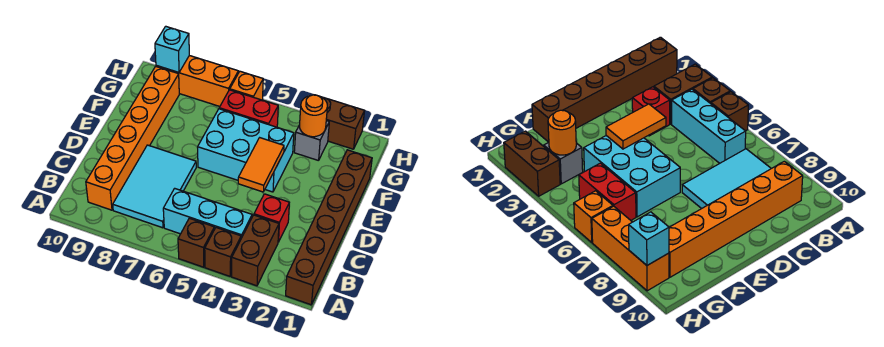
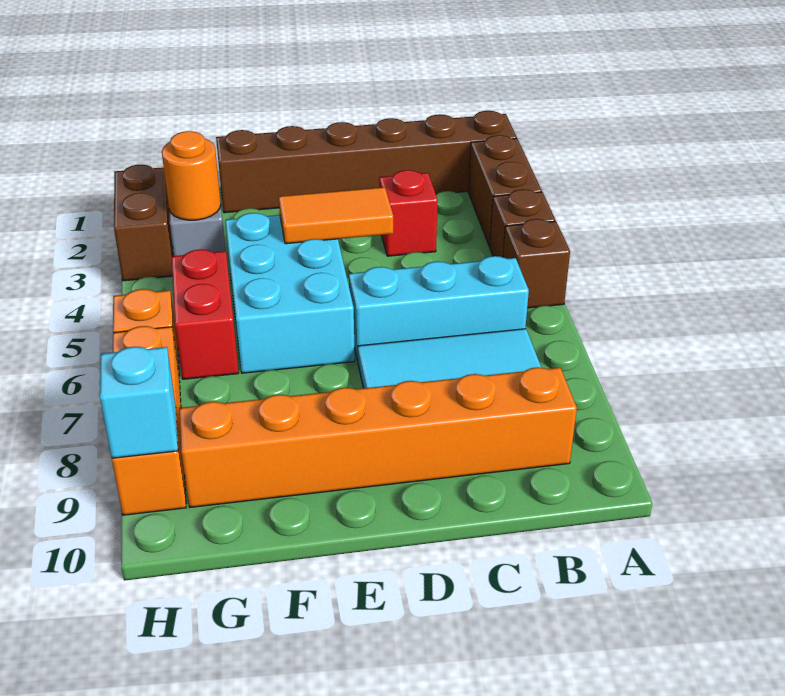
brown brick A3:B3 level 1 -> brown brick A2:A3 level 1
cyan brick B4:B6 level 1 -> cyan brick B6:D6 level 1

